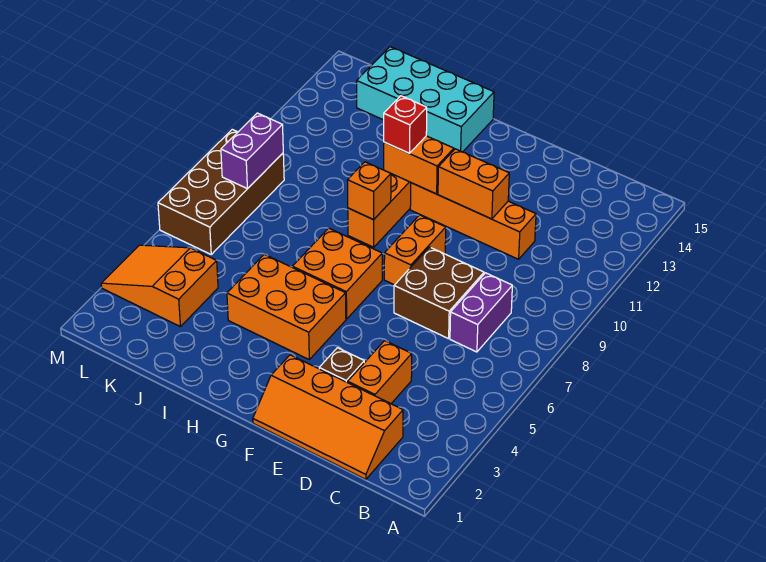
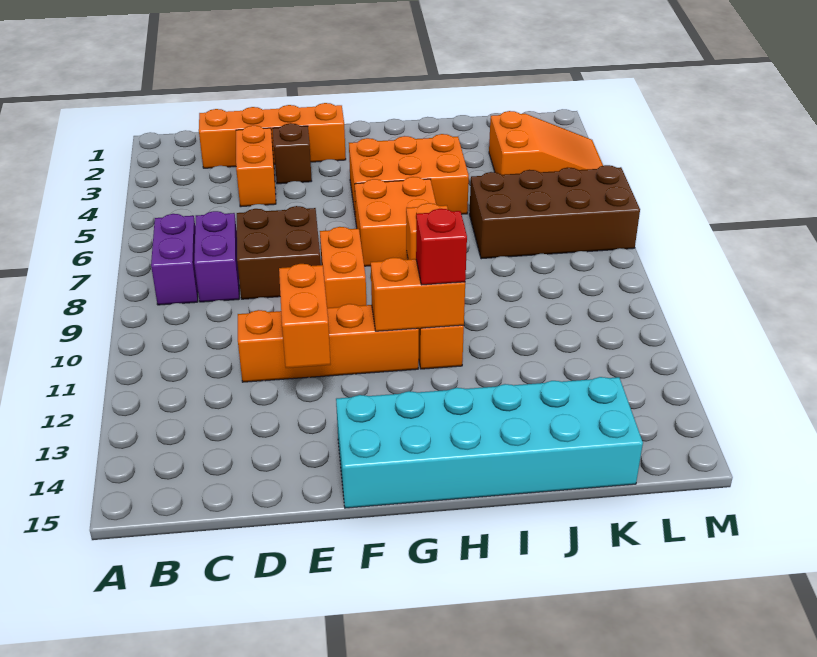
orange brick E11:F11 level 2 -> orange brick E11:E12 level 2
cyan brick H14:K15 level 1 -> cyan brick F14:K15 level 1
brown brick L6:M9 level 1 -> brown brick J6:M7 level 1
purple brick L8:L9 level 2 -> purple brick B7:B8 level 1

